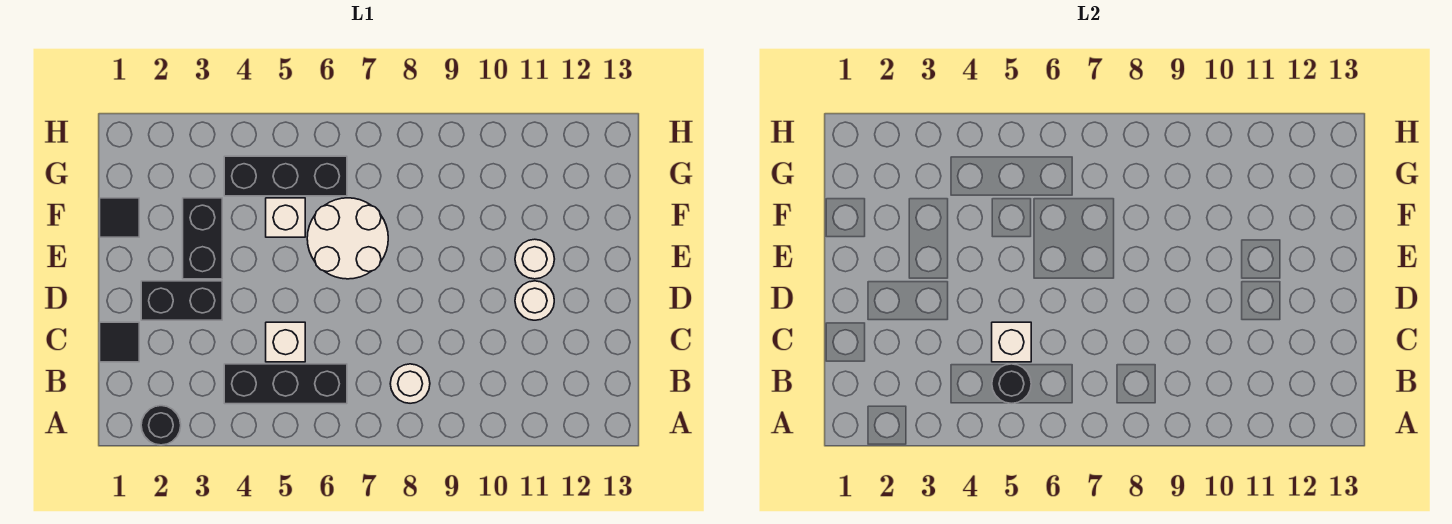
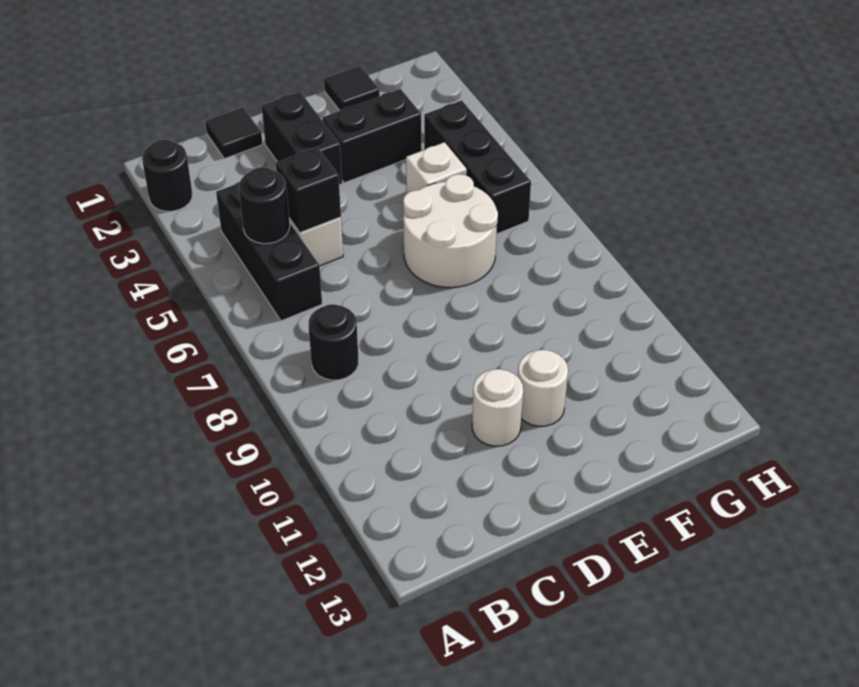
white round brick B8 level 1 -> black round brick B8 level 1
white brick C5 level 2 -> black brick C5 level 2

